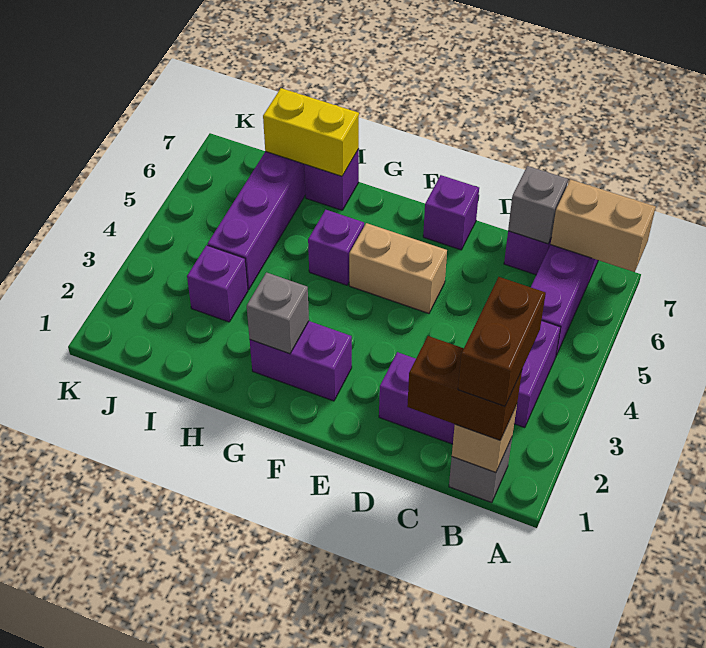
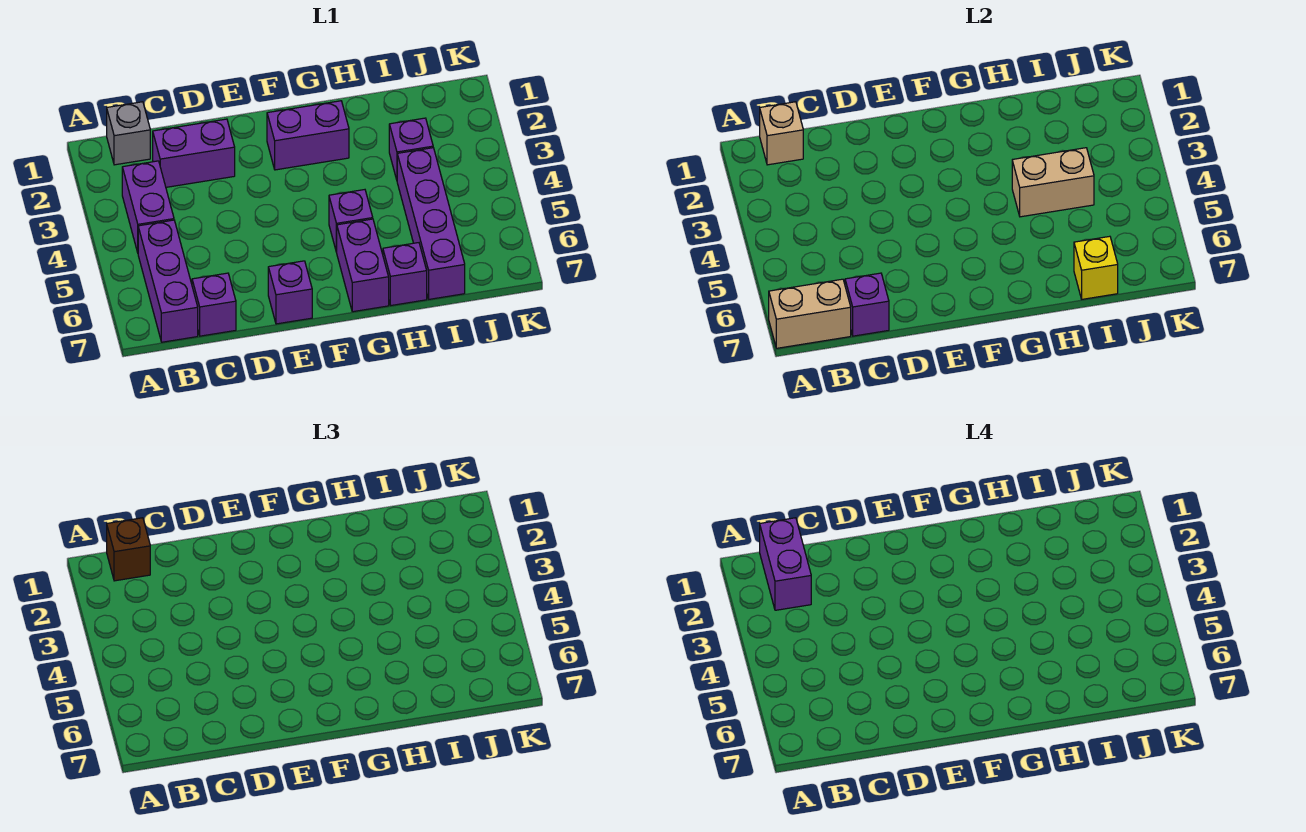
brown brick B1:C1 level 3 -> brown brick B1 level 3
brown brick B1:B2 level 4 -> purple brick B1:B2 level 4
grey brick C7 level 2 -> purple brick C7 level 2
tan brick E5:F5 level 1 -> tan brick H4:I4 level 2
grey brick G2 level 2 -> none
none -> purple brick G6:G7 level 1
yellow brick H7:I7 level 2 -> yellow brick I7 level 2

